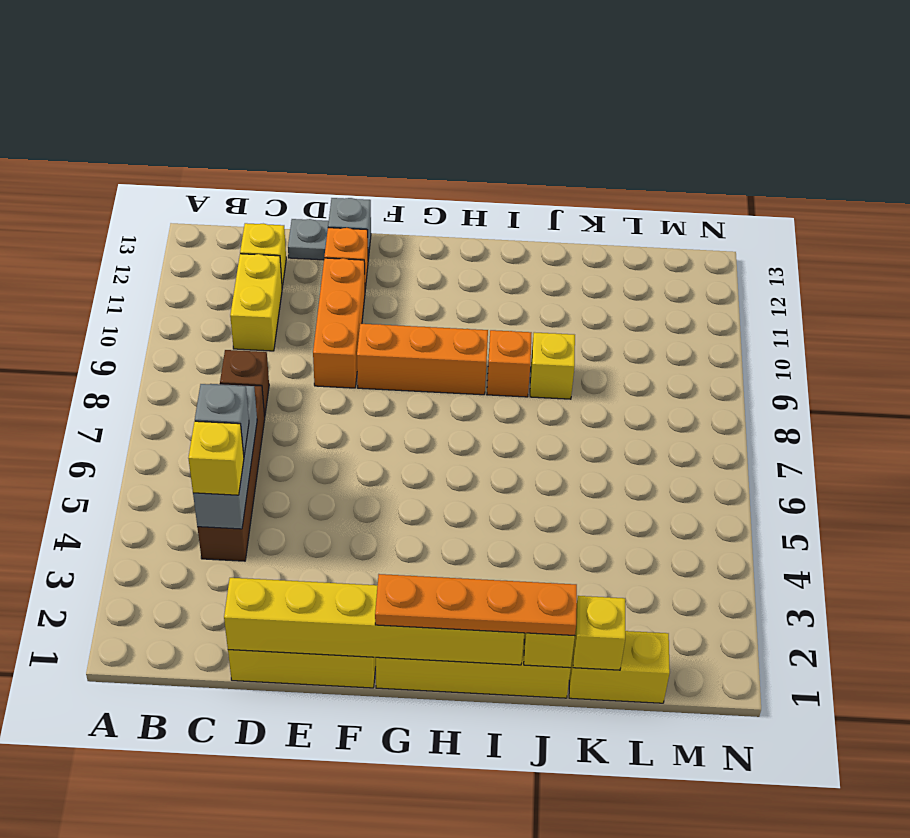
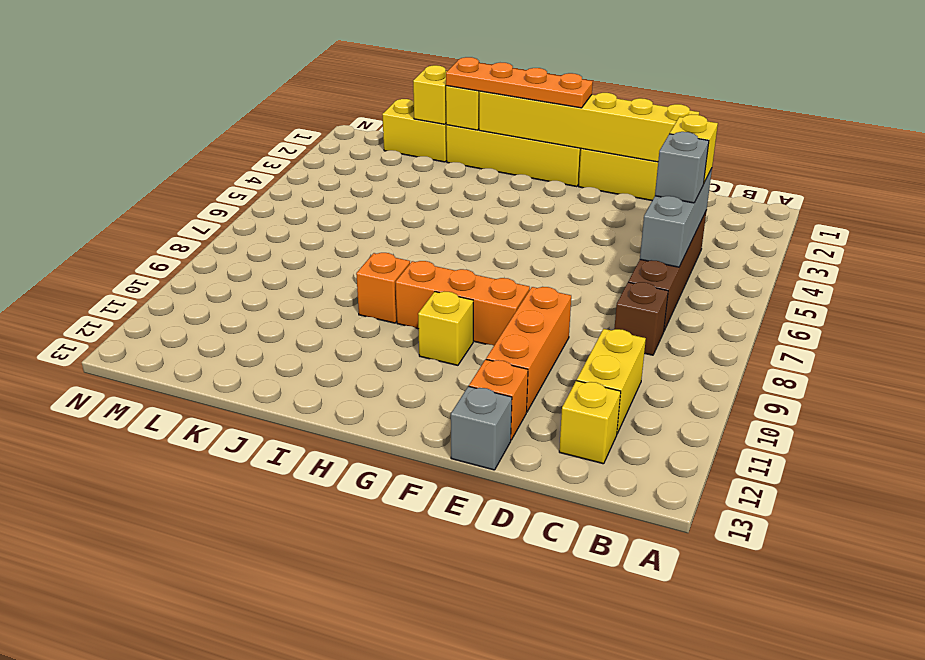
grey plate D13 level 1 -> none
yellow brick J9 level 1 -> yellow brick G10 level 1

